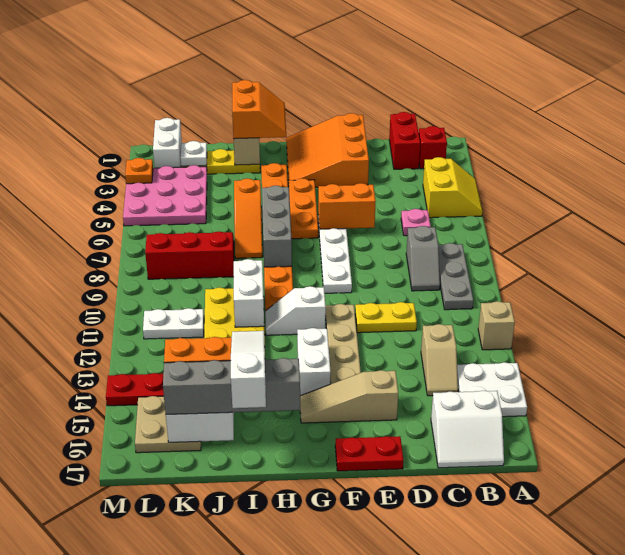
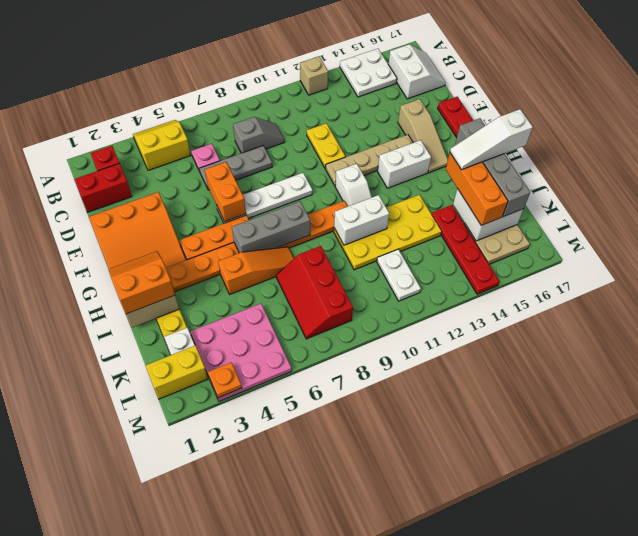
grey plate B8:B10 level 1 -> grey plate D6:D8 level 1
tan slope C13:C14 level 1 top 13 -> none
white brick L1:L2 level 1 -> yellow brick L1:L2 level 1

